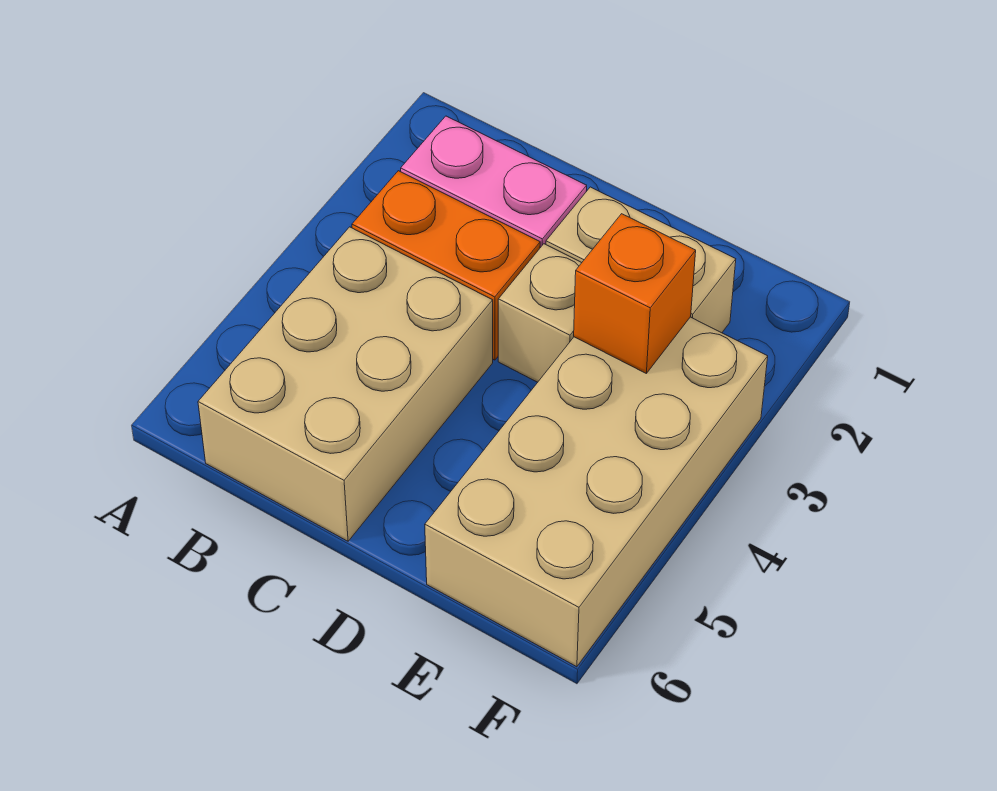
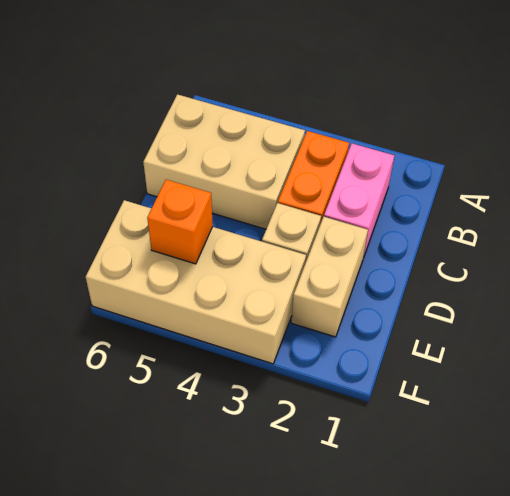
orange brick E3 level 2 -> orange brick E5 level 2

